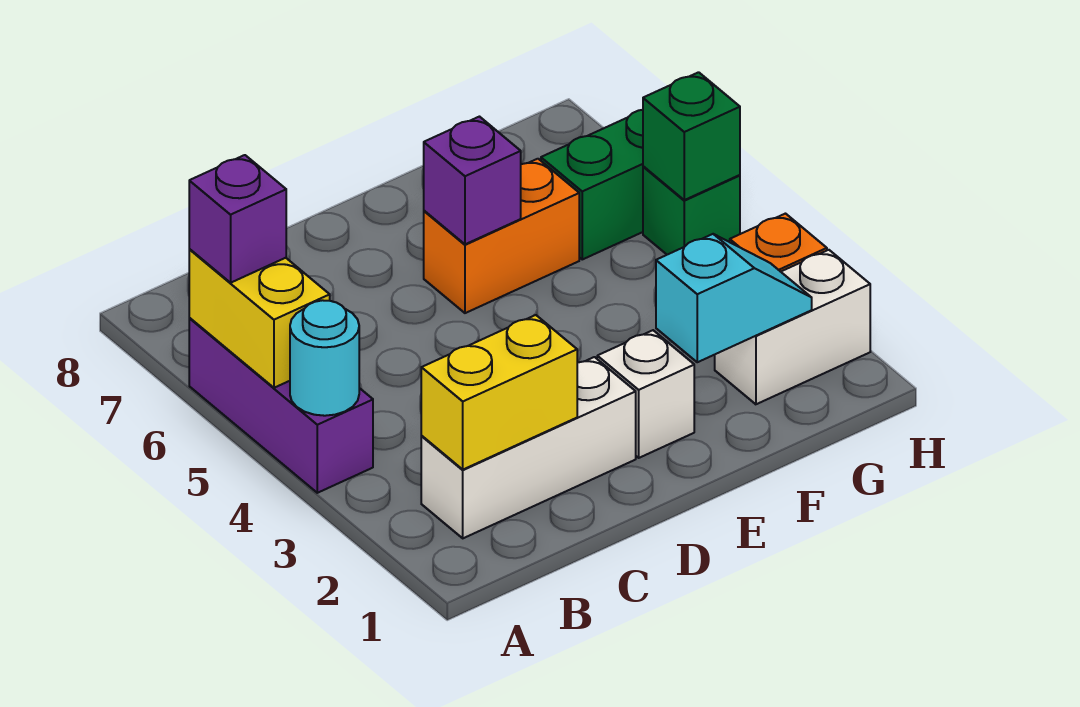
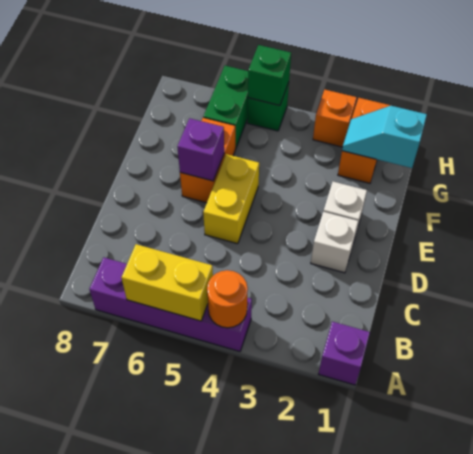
purple brick A4:A6 level 1 -> purple brick A4:A7 level 1
cyan round brick A4 level 2 -> orange round brick A4 level 2
purple brick A6 level 3 -> purple brick A1 level 1
white brick B2:D2 level 1 -> white brick D2 level 1
yellow brick B2:C2 level 2 -> yellow brick D5:E5 level 1
cyan slope F2:G2 level 2 top F -> cyan slope G1:G2 level 2 top 1
white brick G2:H2 level 1 -> orange brick G2:H2 level 1

